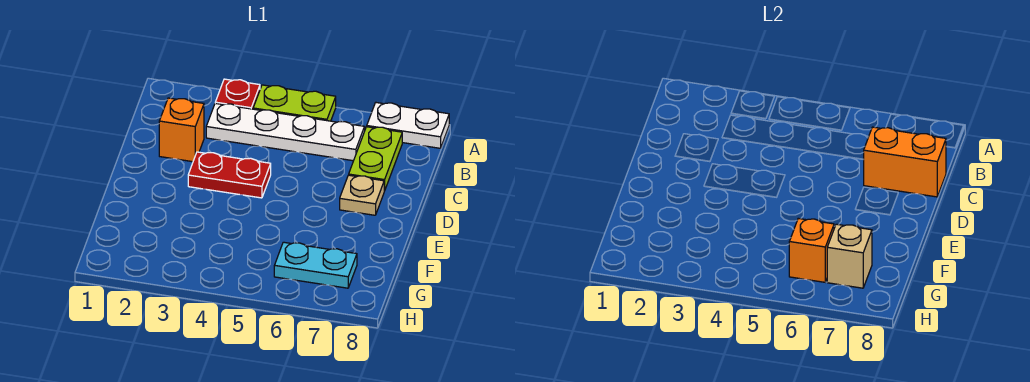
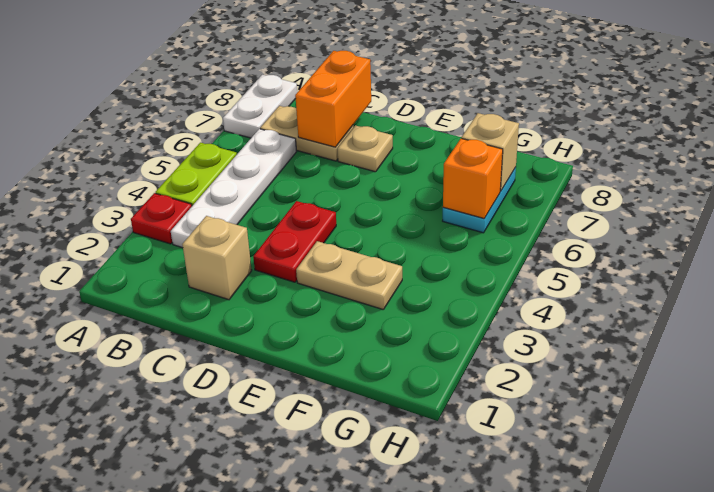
lime plate B7:C7 level 1 -> tan plate B7:C7 level 1
orange brick C2 level 1 -> tan brick C2 level 1
none -> tan plate E3:F3 level 1

